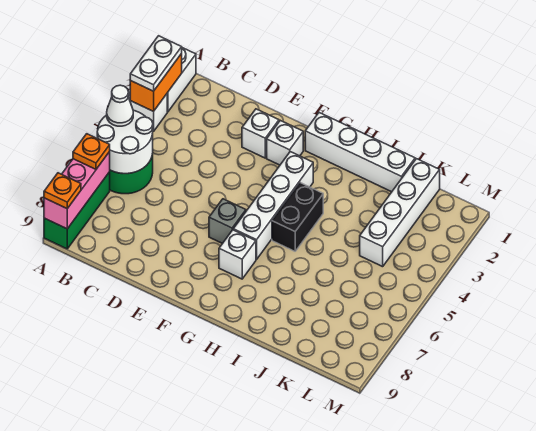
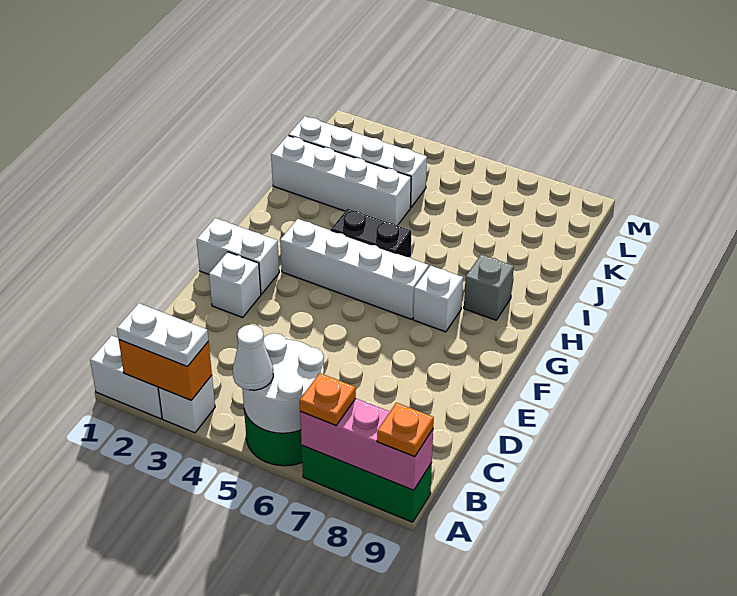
white brick F2 level 1 -> white brick F1:F2 level 1
grey brick F6 level 1 -> grey brick H8 level 1
white brick G1:J1 level 1 -> white brick J1:J4 level 1

